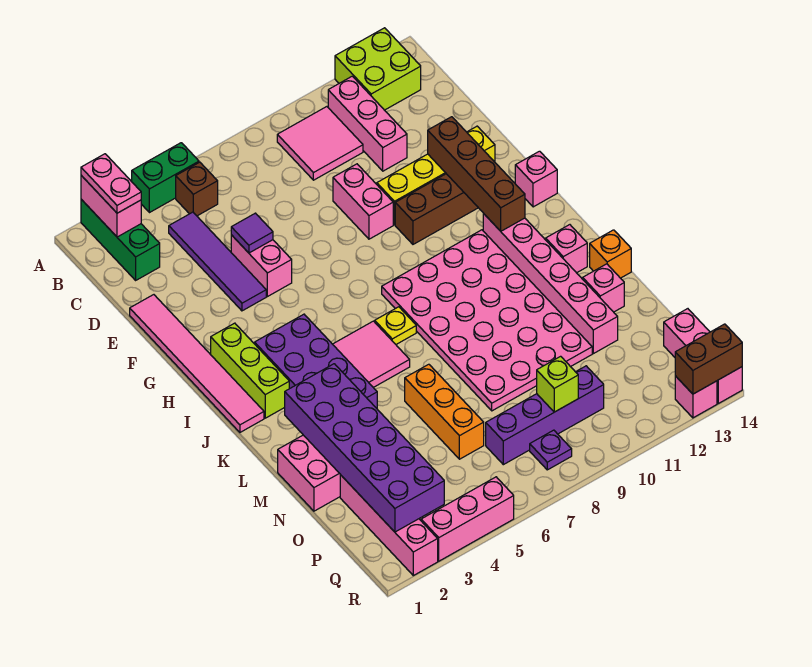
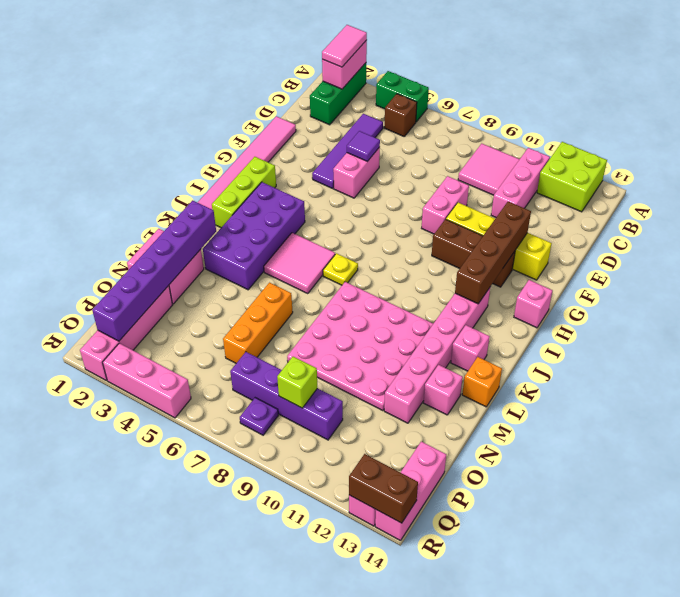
pink plate A2:B2 level 3 -> pink tile A2:B2 level 3
pink plate I8:N11 level 1 -> pink plate K8:N11 level 1
purple brick L2:Q3 level 2 -> purple brick L2:Q2 level 2

